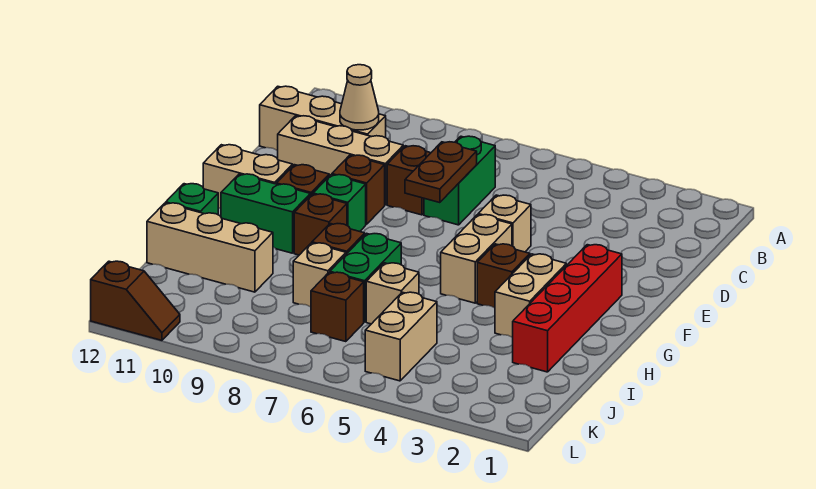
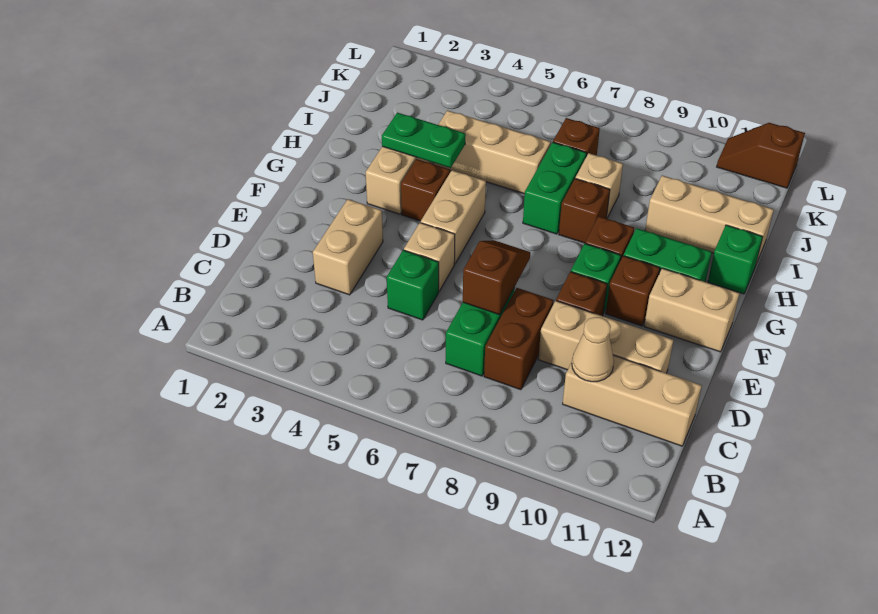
none -> green brick D5 level 1
brown plate D7:E7 level 2 -> brown slope D7:E7 level 2 top D
brown brick D8 level 1 -> brown brick C8:D8 level 1
red brick F2:I2 level 1 -> none
none -> green plate H3:H4 level 2
tan brick I6 level 1 -> tan brick I4:I6 level 1
tan brick J5:K5 level 1 -> tan brick D3:E3 level 1

